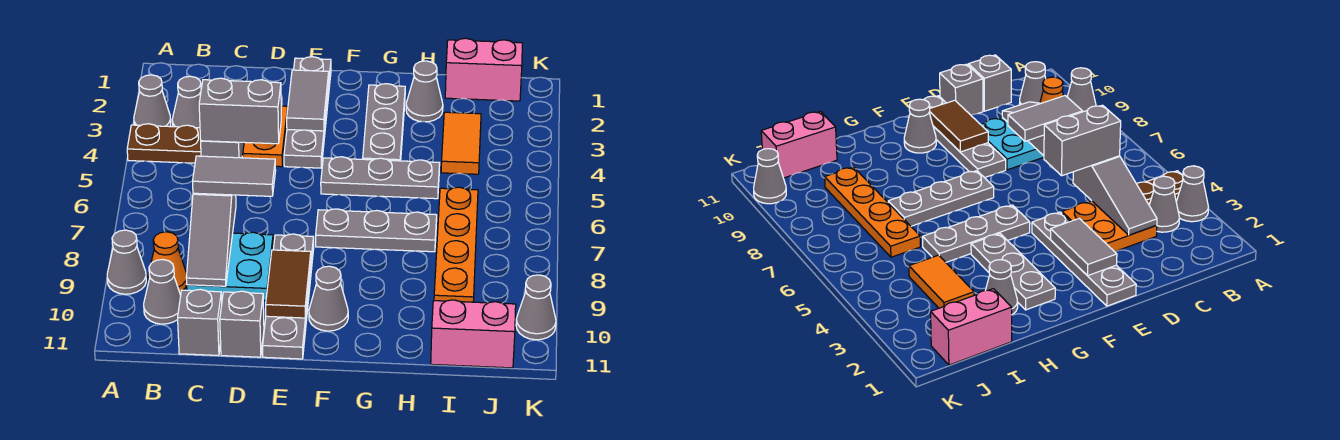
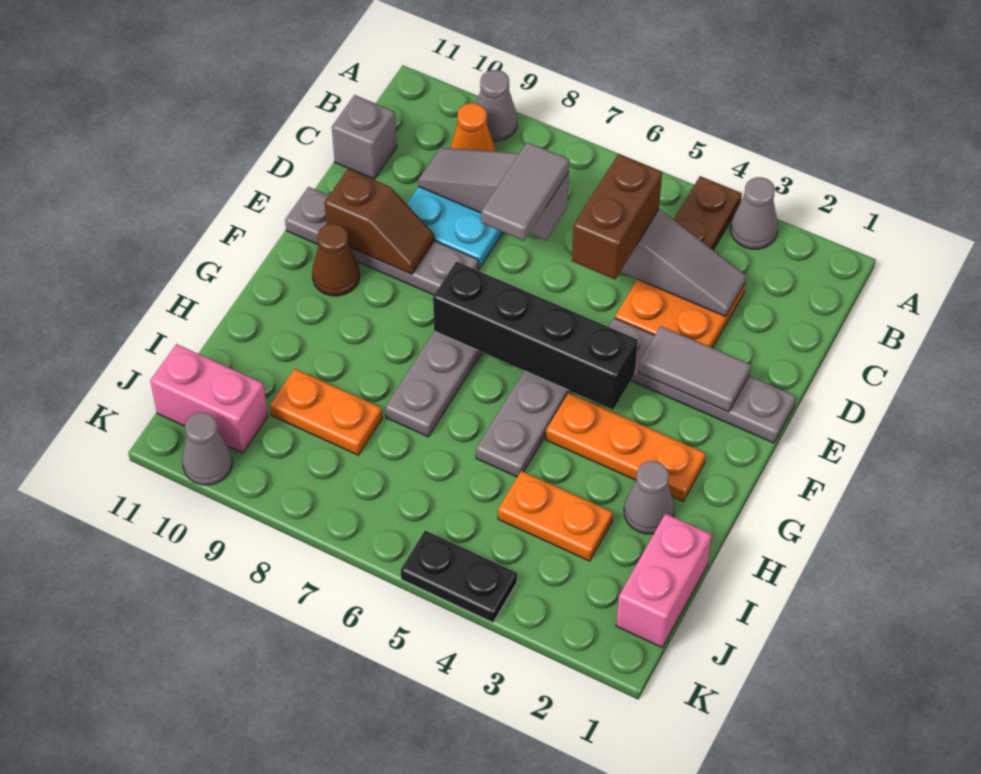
grey cone B3 level 1 -> none
grey cone B10 level 1 -> none
grey brick C5:D5 level 3 -> brown brick C5:D5 level 3
grey brick D11 level 1 -> none
brown tile E9:E10 level 2 -> brown slope E9:E10 level 2 top 10
none -> black brick F4:F7 level 2
grey cone F10 level 1 -> brown cone F10 level 1
grey plate G2:G4 level 1 -> orange plate G2:G4 level 1
orange tile I3:I4 level 1 -> orange plate I3:I4 level 1
orange plate I6:I9 level 1 -> orange plate I8:I9 level 1
pink brick I11:J11 level 1 -> pink brick J10:J11 level 1
none -> black plate K4:K5 level 1

